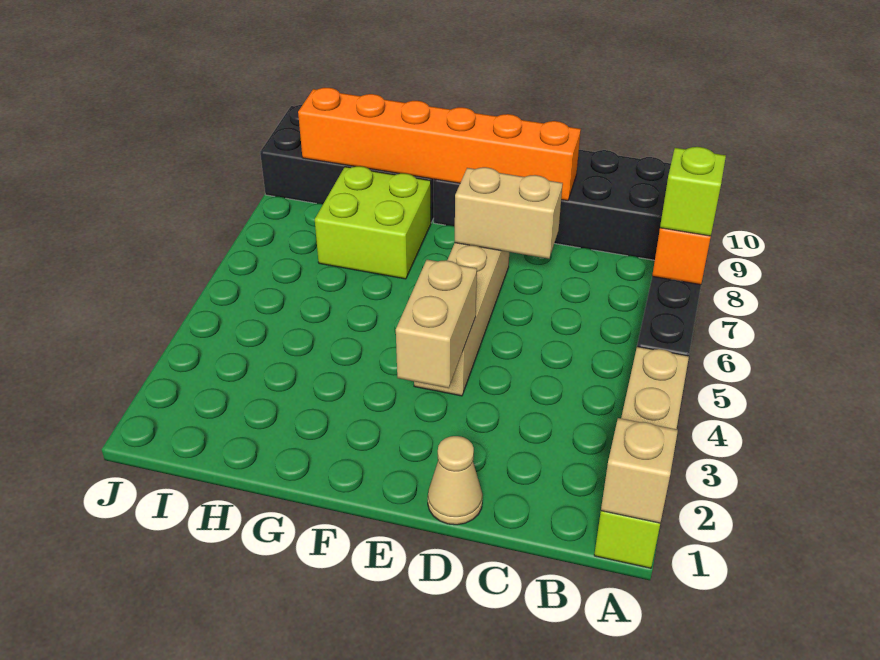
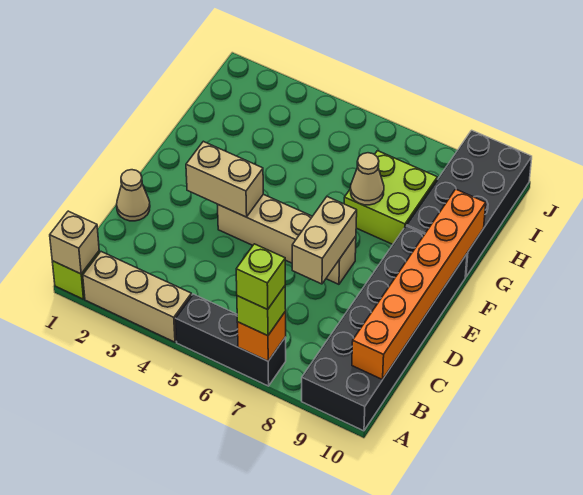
none -> lime brick A7 level 4
orange brick D9:I9 level 2 -> orange brick B10:G10 level 2
none -> tan cone G7 level 2

